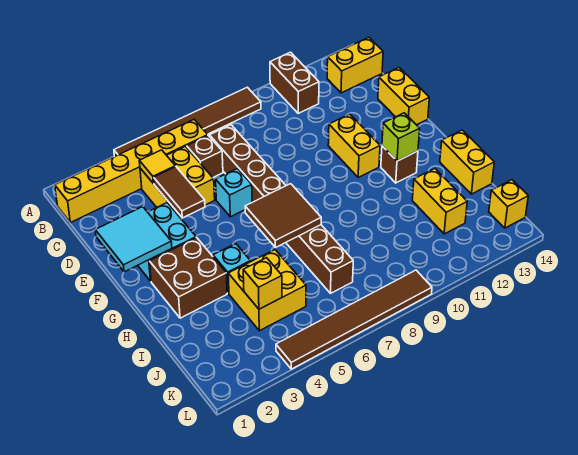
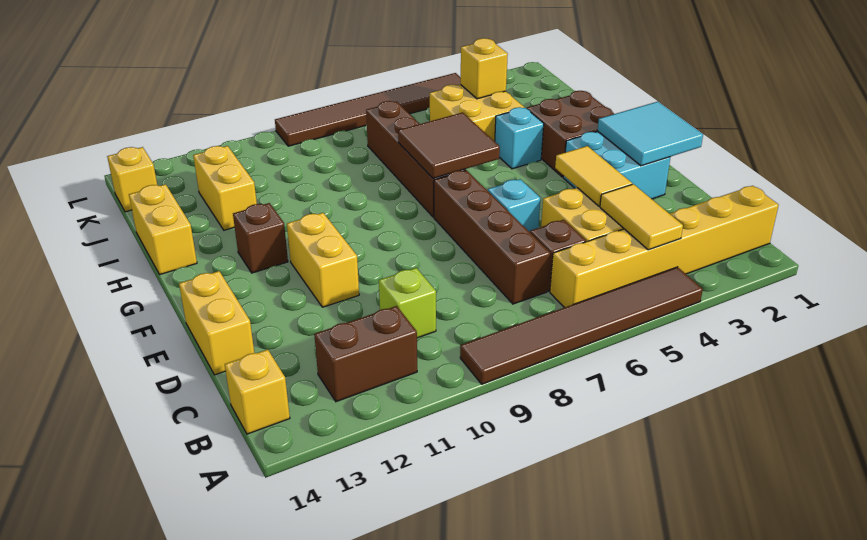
brown brick A11:B11 level 1 -> brown brick B11:B12 level 1
yellow brick B13:B14 level 1 -> yellow brick B14 level 1
yellow tile C4 level 2 -> yellow tile B4:C4 level 2
brown tile D4:E4 level 2 -> yellow tile D4:E4 level 2
lime brick G12 level 2 -> lime brick C10 level 1

